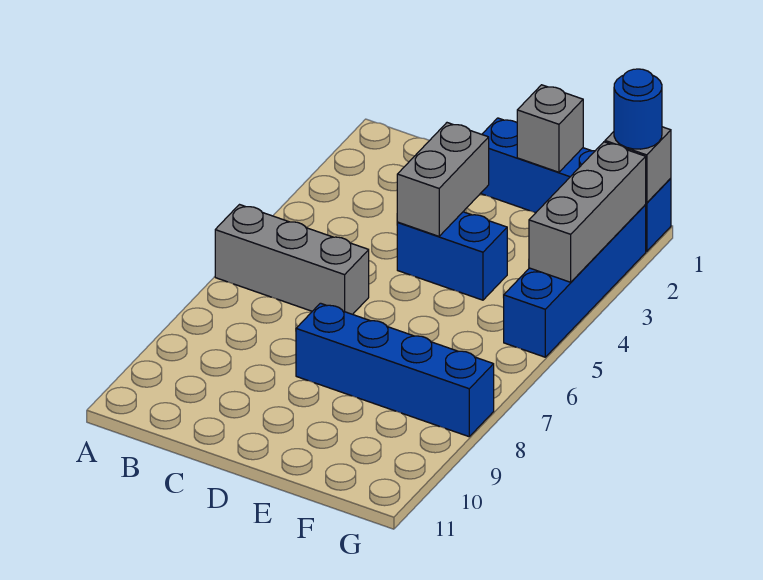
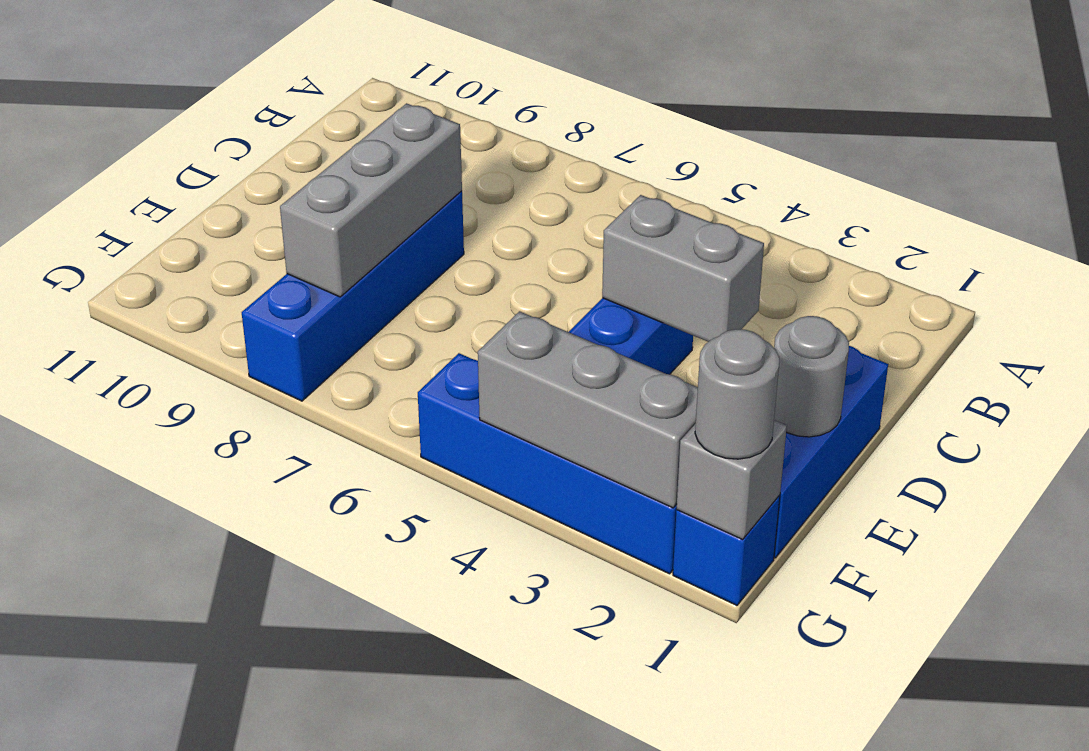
grey brick A6:C6 level 1 -> grey brick D8:F8 level 2
grey brick E1 level 2 -> grey round brick E1 level 2
blue round brick G1 level 3 -> grey round brick G1 level 3

